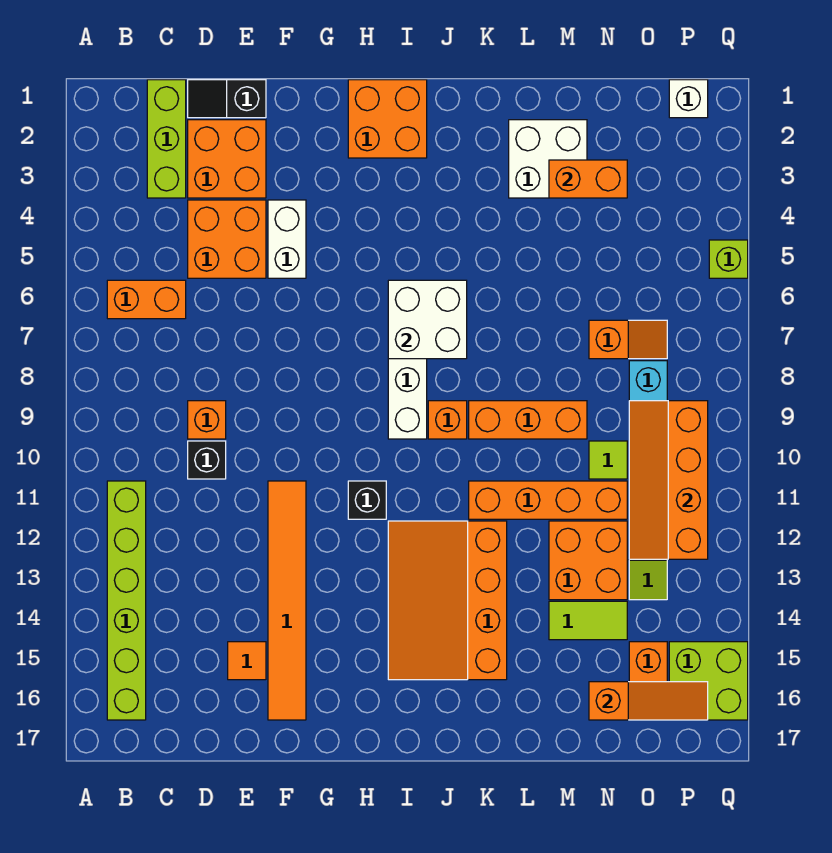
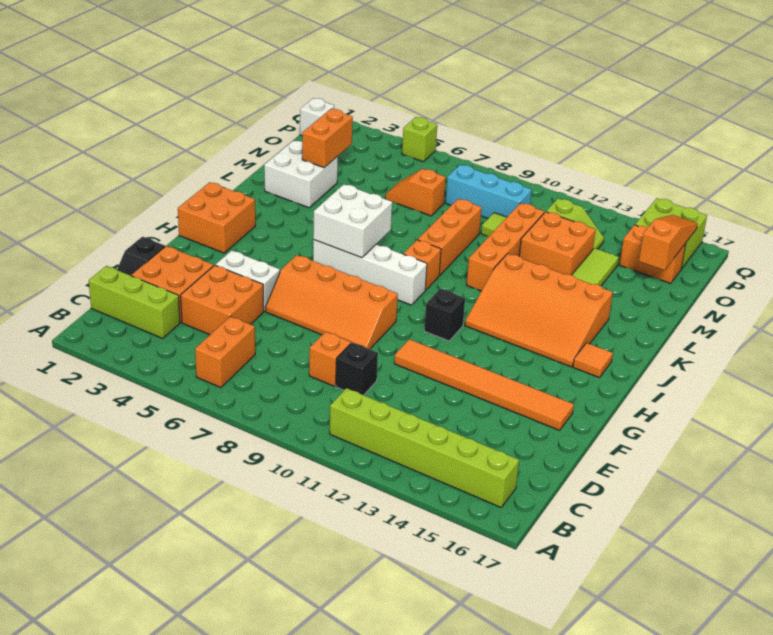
orange tile E15 level 1 -> orange tile I16 level 1
orange slope N7:O7 level 1 top N -> orange slope N6:N7 level 1 top 7
orange slope O9:P12 level 2 top P -> orange slope F6:G9 level 1 top G

